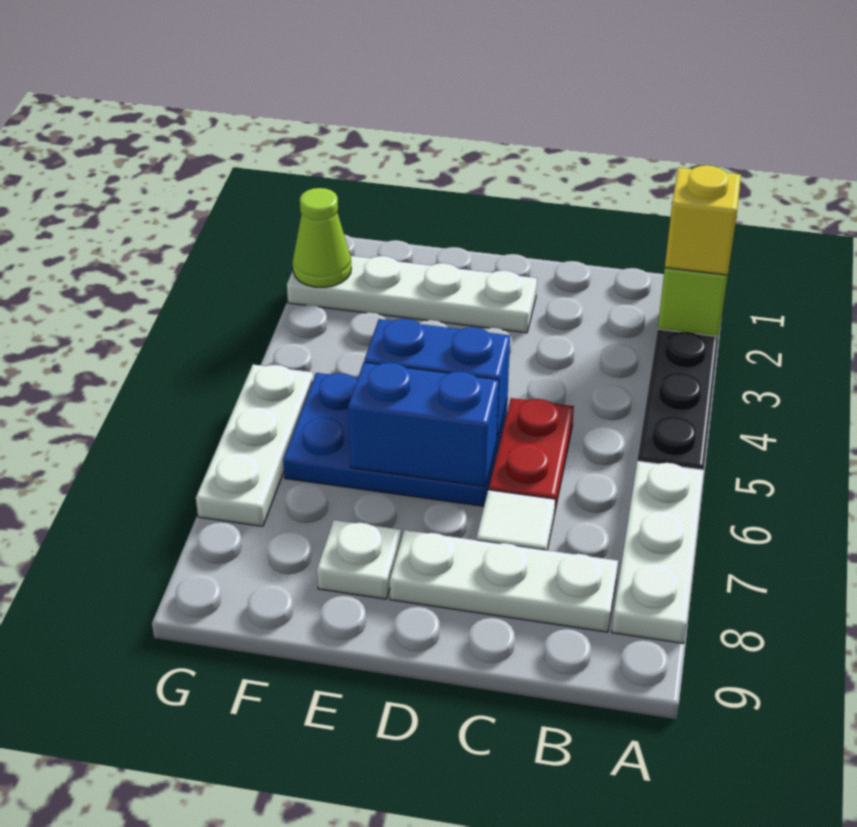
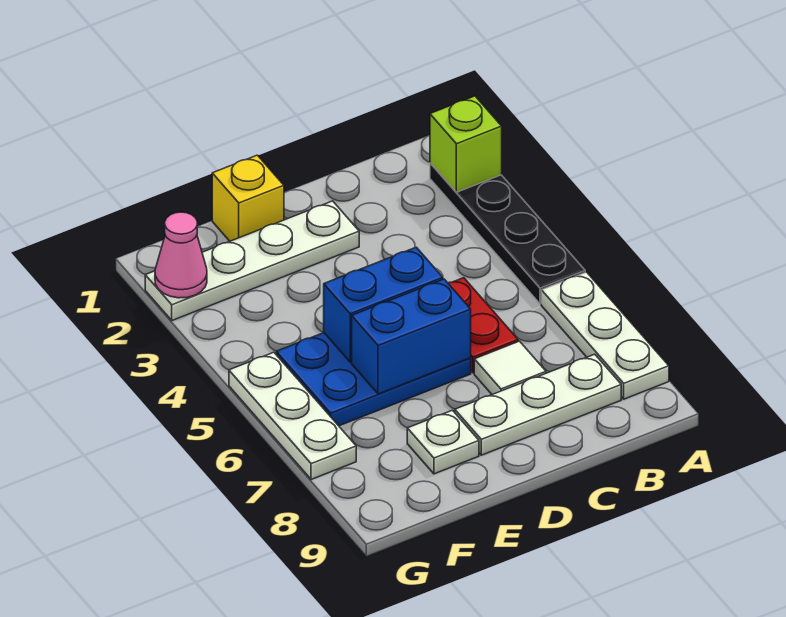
yellow brick A2 level 3 -> yellow brick E1 level 1
lime cone G2 level 2 -> pink cone G2 level 2

